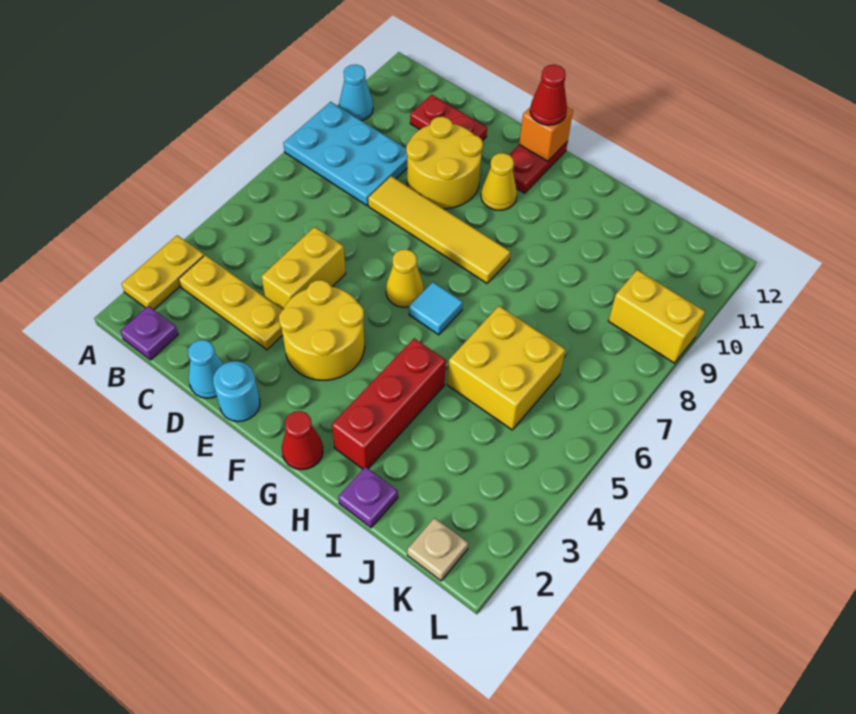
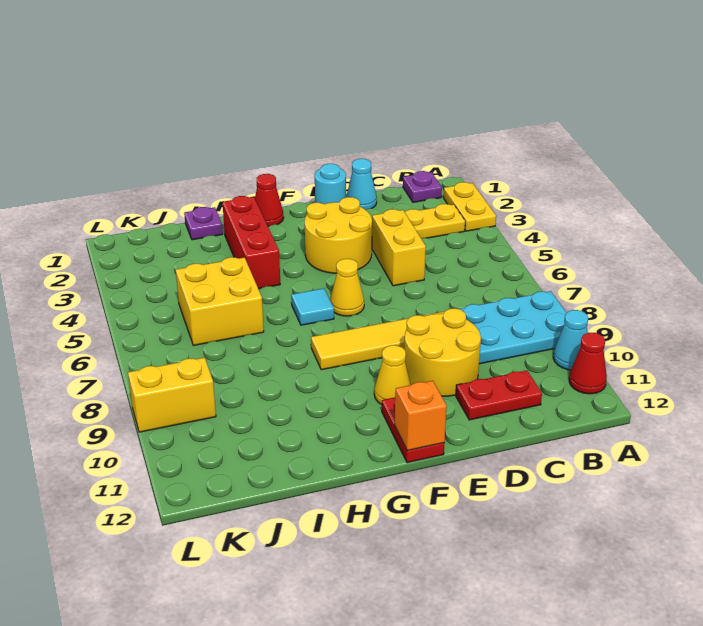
red cone F12 level 3 -> red cone A11 level 1
tan plate K1 level 1 -> none

